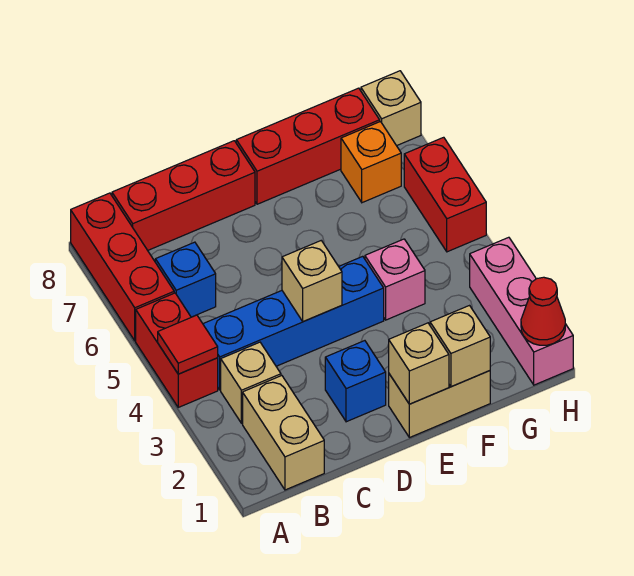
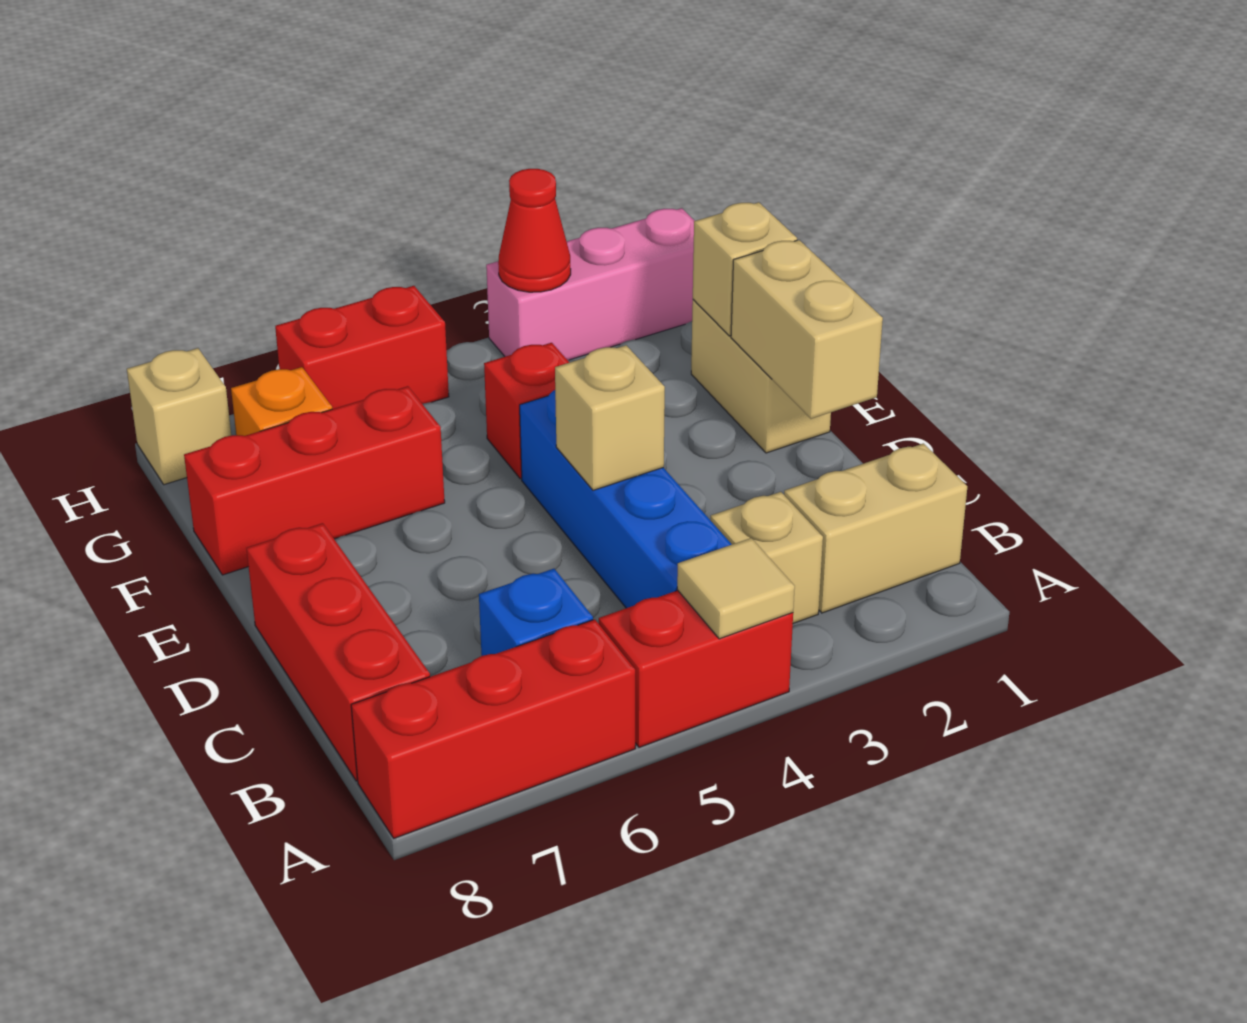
red tile A4 level 2 -> tan tile A4 level 2
blue brick D2 level 1 -> none
tan brick E1 level 2 -> tan brick D1:E1 level 2
red brick E8:G8 level 1 -> red brick F6:F8 level 1
pink brick F4 level 1 -> red brick F4 level 1
red cone H1 level 2 -> red cone H3 level 2

